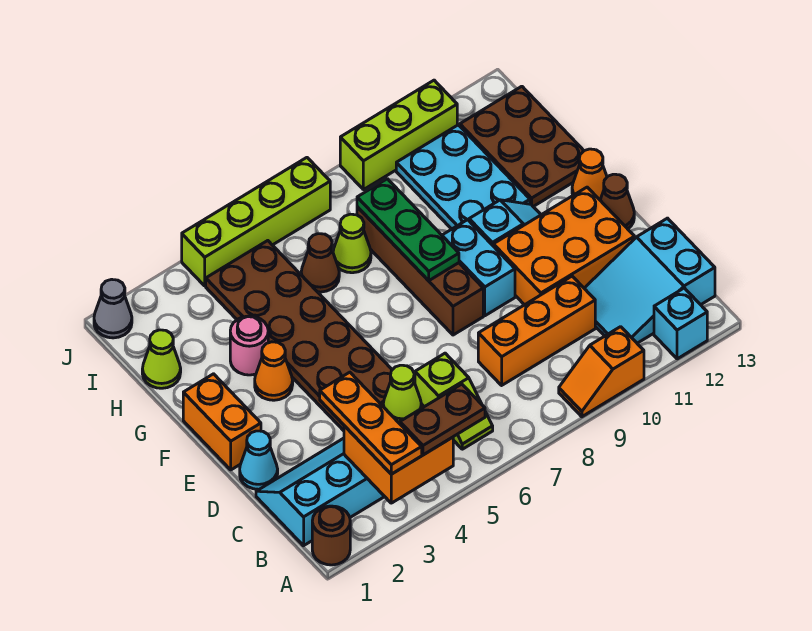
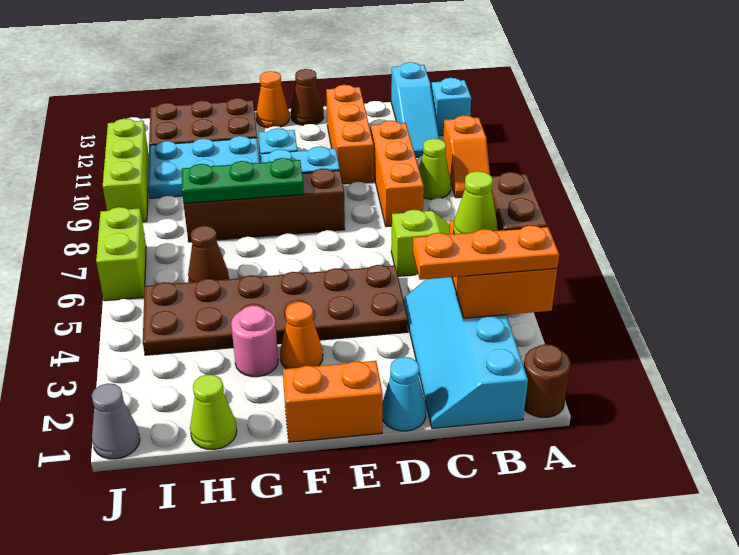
cyan slope B11:C13 level 1 top 13 -> cyan slope B11:B13 level 1 top 13
orange brick D10:E12 level 1 -> orange brick D10:D12 level 1
lime cone H7 level 1 -> lime cone B9 level 1
lime brick J4:J7 level 1 -> lime brick J6:J7 level 1

